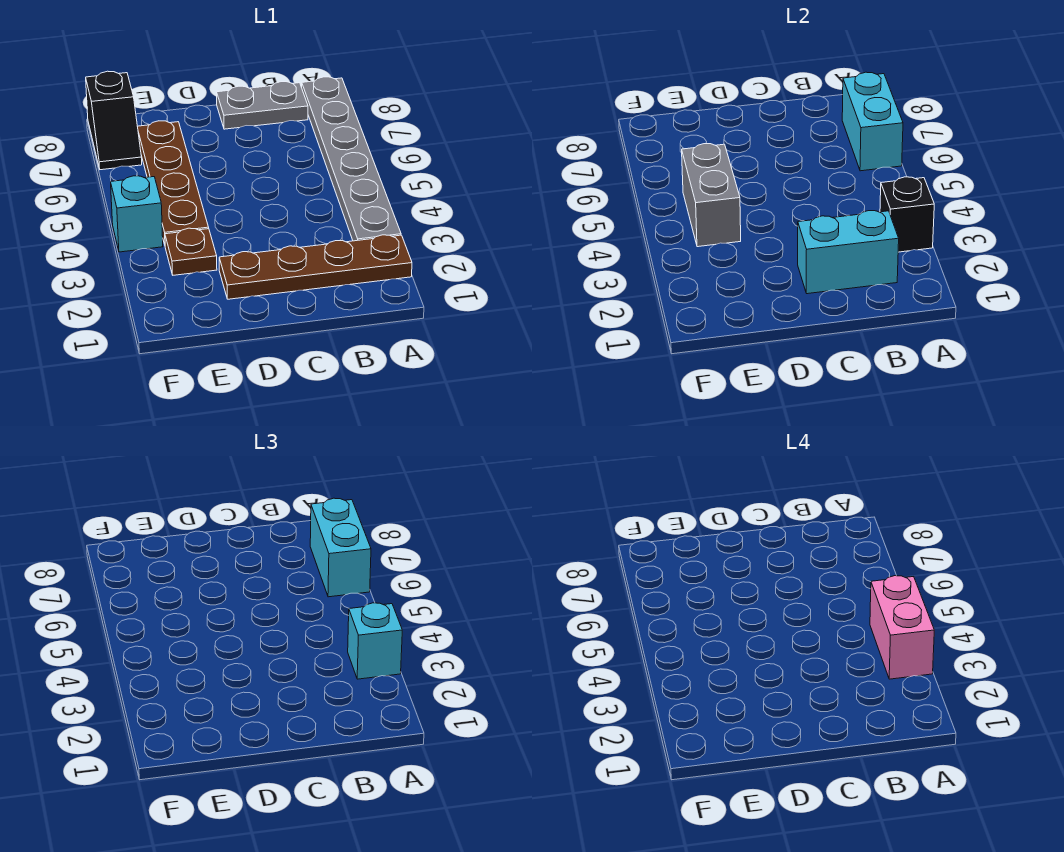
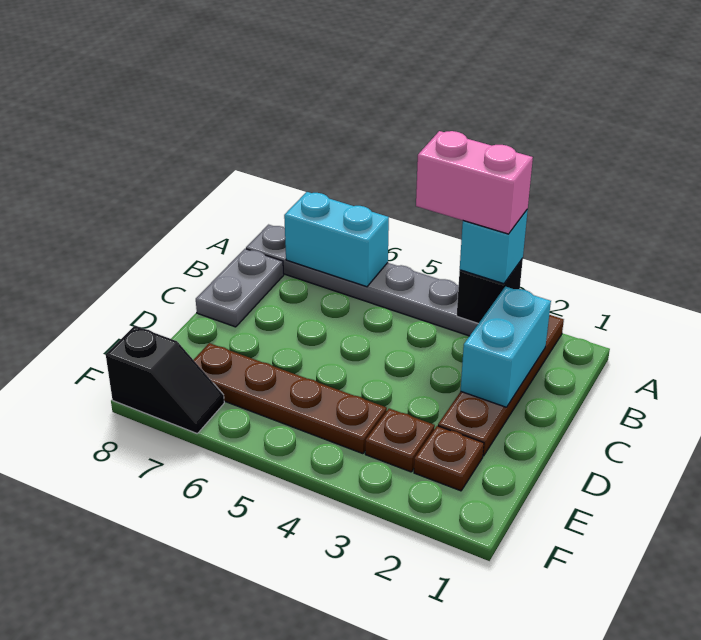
cyan brick A6:A7 level 3 -> none
none -> brown plate E2 level 1
grey brick E4:E5 level 2 -> none
cyan brick F4 level 1 -> none

